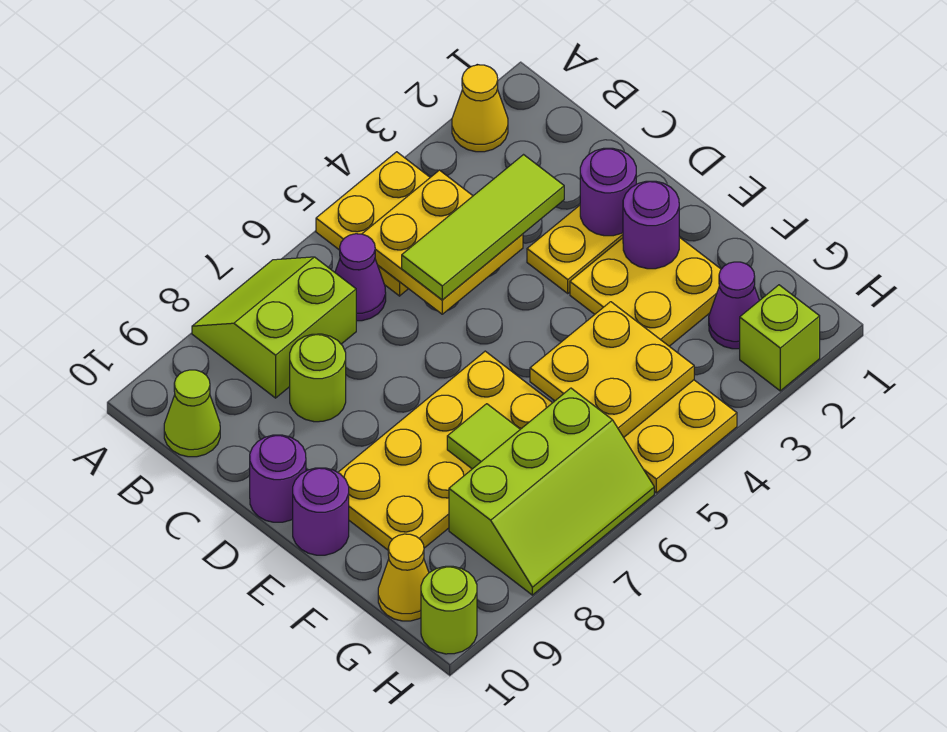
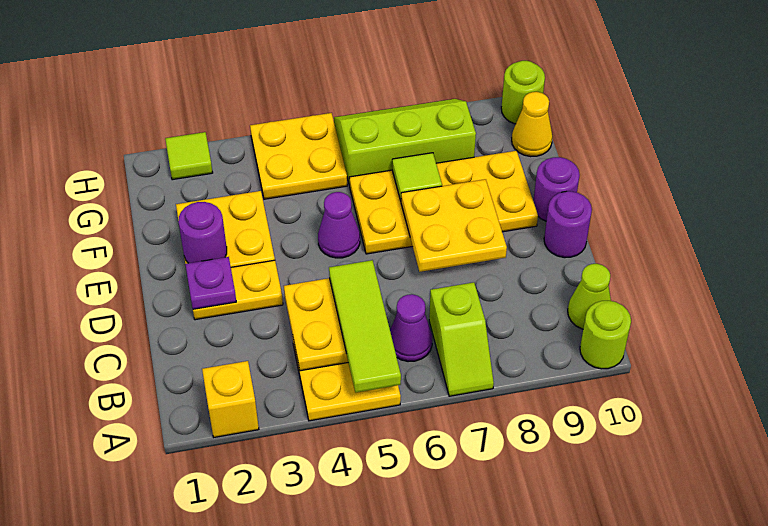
yellow cone A2 level 1 -> yellow brick A2 level 1
lime slope A7:B8 level 1 top B -> lime slope A7:B7 level 1 top B
lime tile C3:C5 level 3 -> lime tile A5:C5 level 3
lime round brick C8 level 1 -> lime round brick A10 level 1
purple round brick D2 level 2 -> purple plate D2 level 2
yellow plate F4:G5 level 2 -> yellow plate D7:E8 level 2
purple cone G2 level 1 -> purple cone E5 level 1
lime brick H2 level 1 -> lime tile H2 level 1

